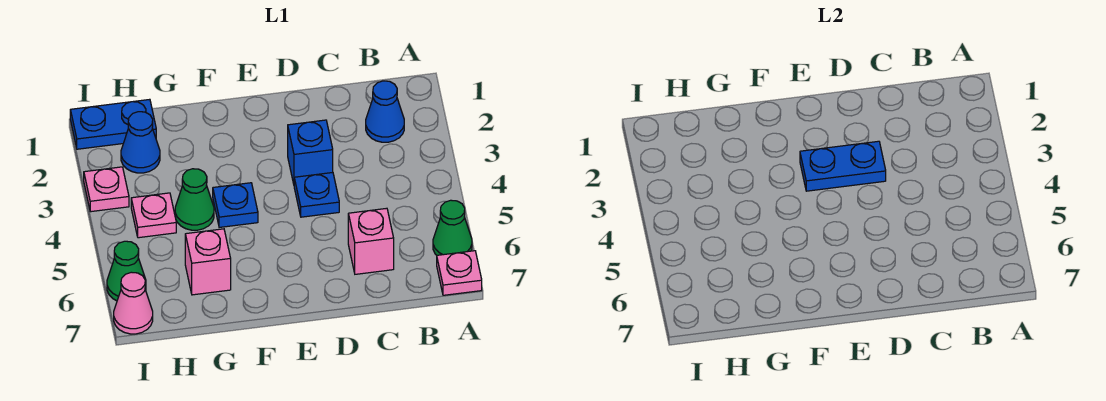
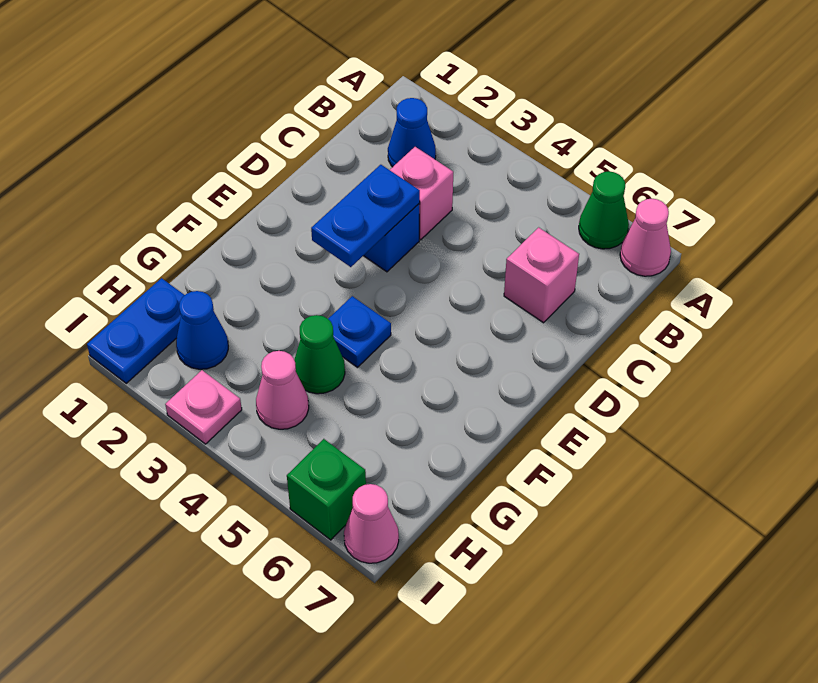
pink plate A7 level 1 -> pink cone A7 level 1
blue plate D4 level 1 -> none
pink brick G6 level 1 -> pink brick C3 level 1
pink plate H4 level 1 -> pink cone H4 level 1
green cone I6 level 1 -> green brick I6 level 1

